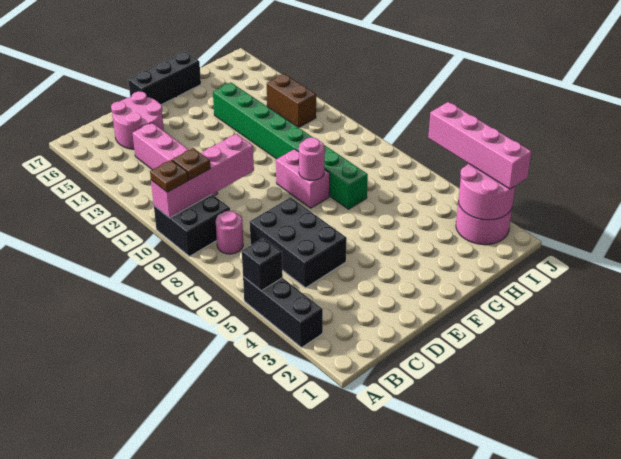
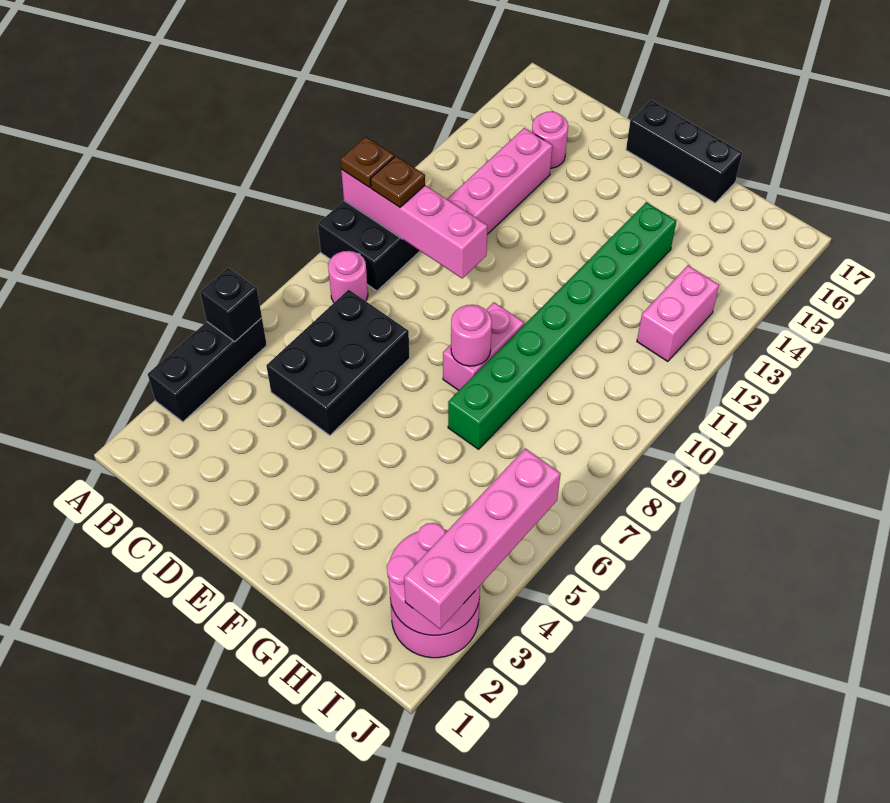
pink round brick C15:D16 level 1 -> pink round brick C15 level 1
brown brick I12:I13 level 1 -> pink brick I12:I13 level 1

